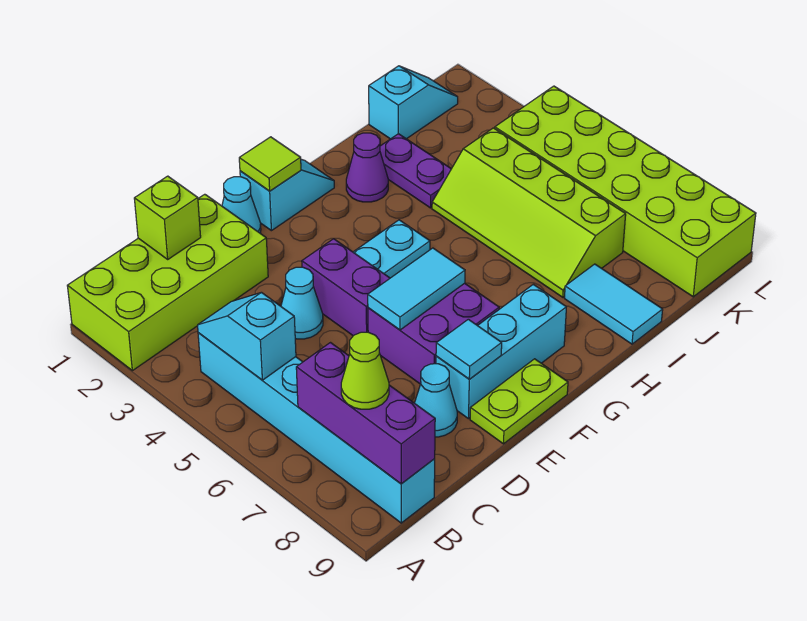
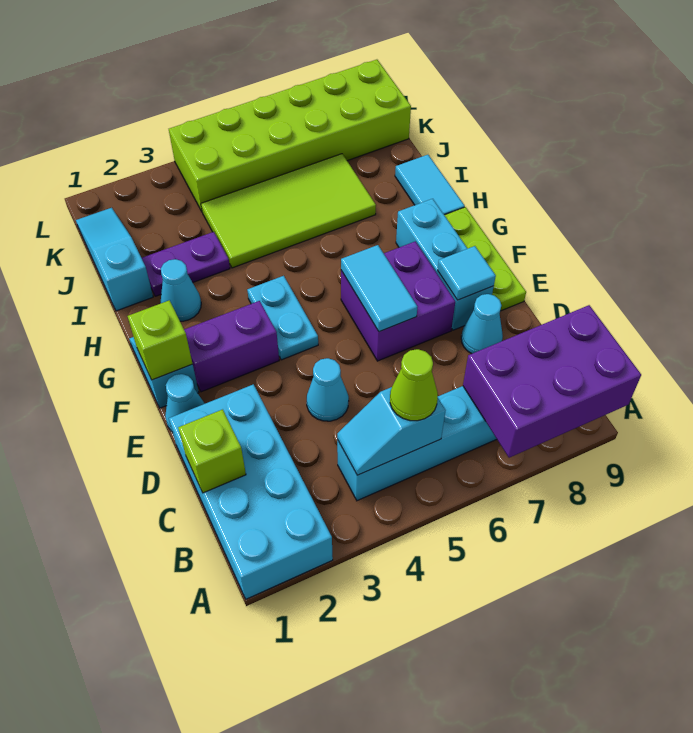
lime brick A1:D2 level 1 -> cyan brick A1:D2 level 1
purple brick B7:B9 level 2 -> purple brick A7:B9 level 2
lime cone B8 level 3 -> lime cone B5 level 3
purple brick E4:E5 level 1 -> purple brick F2:F3 level 1
lime plate E9:F9 level 1 -> lime plate E9:G9 level 1
lime tile F1 level 2 -> lime brick F1 level 2
purple cone H2 level 1 -> cyan cone H2 level 1
lime slope I4:J7 level 1 top J -> lime tile I4:J7 level 1
cyan tile I8:I9 level 1 -> cyan tile H9:I9 level 1
cyan slope J1:K1 level 1 top J -> cyan slope I1:K1 level 1 top I

